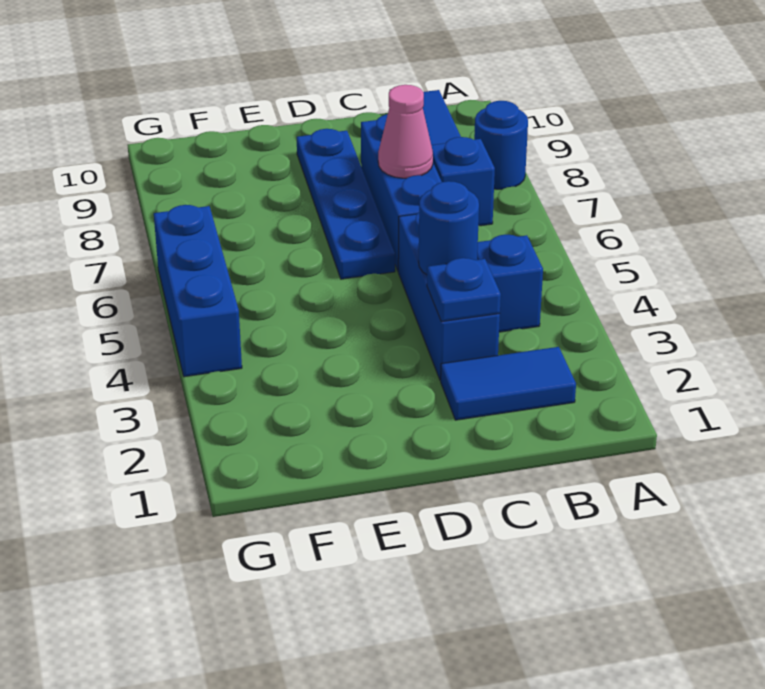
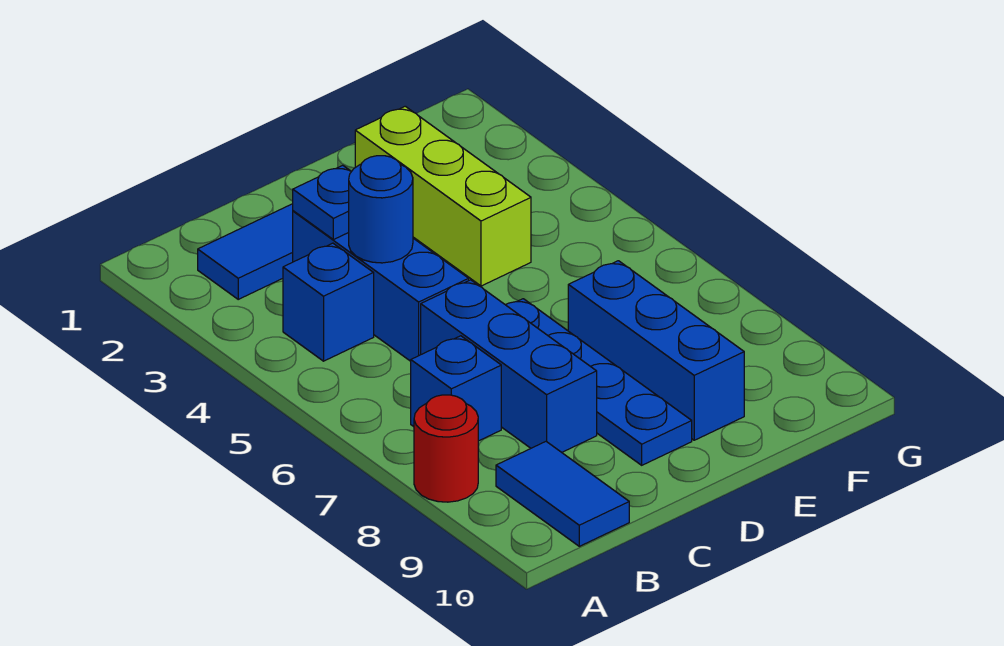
blue round brick A8 level 1 -> red round brick A8 level 1
pink cone C7 level 2 -> none
none -> lime brick E2:E4 level 1
blue brick G4:G6 level 1 -> blue brick E7:E9 level 1

